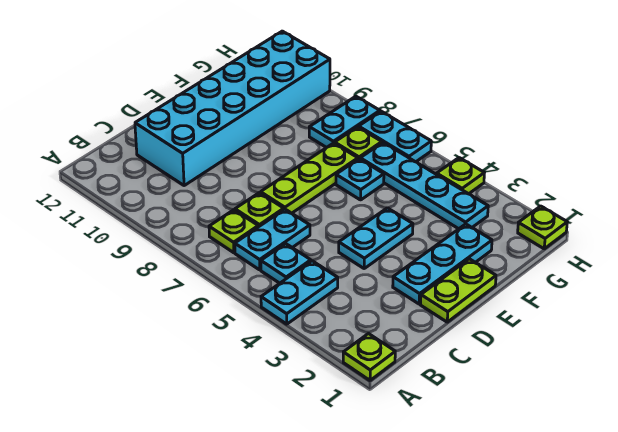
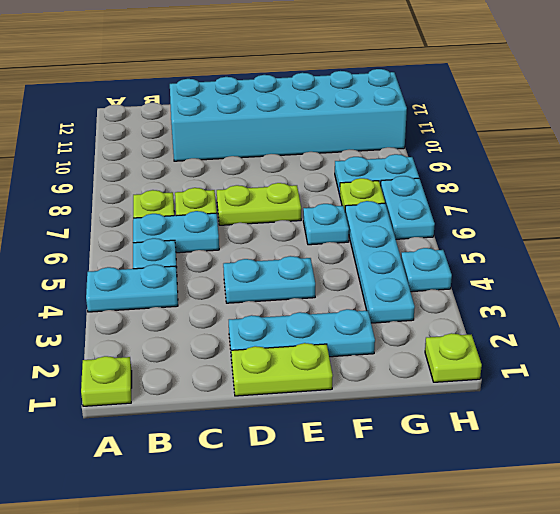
lime plate D7:F7 level 1 -> lime plate D7:E7 level 1
lime plate H4 level 1 -> cyan plate H4 level 1

